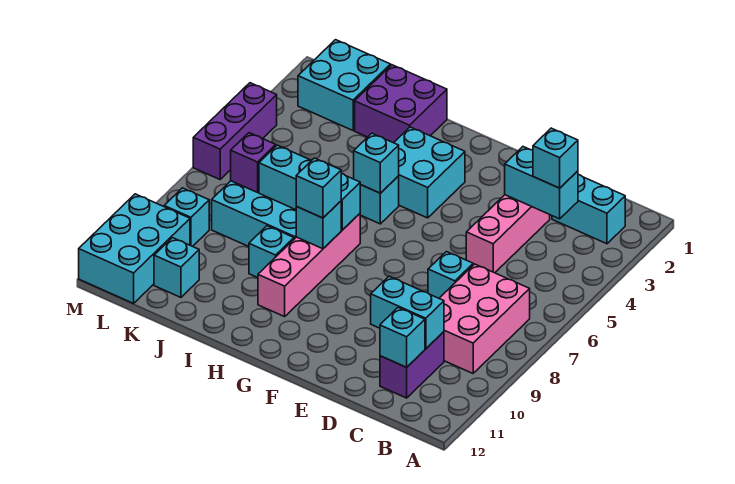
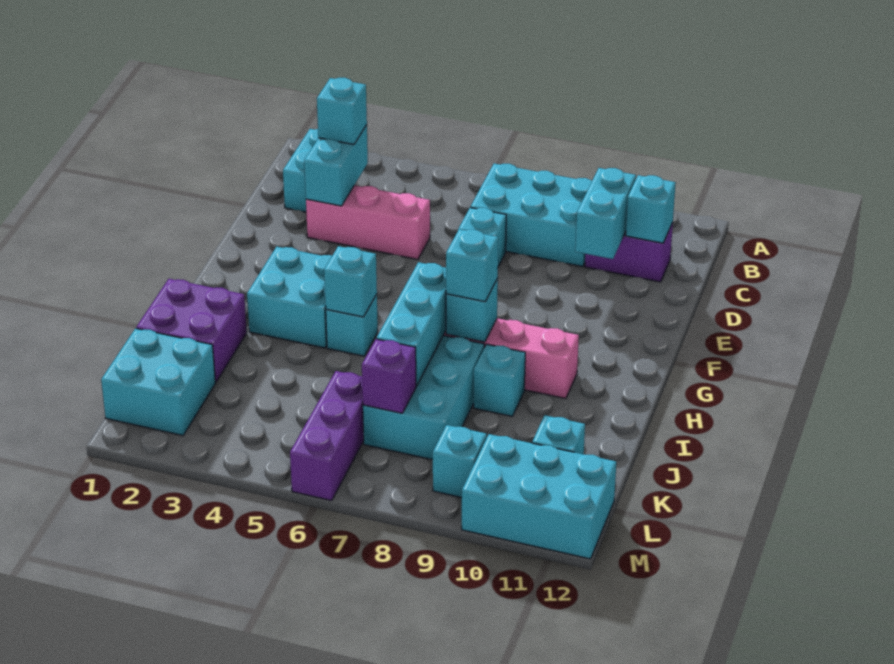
pink brick B7:C9 level 1 -> cyan brick B7:C9 level 1
purple brick M4:M6 level 1 -> purple brick K6:M6 level 1

